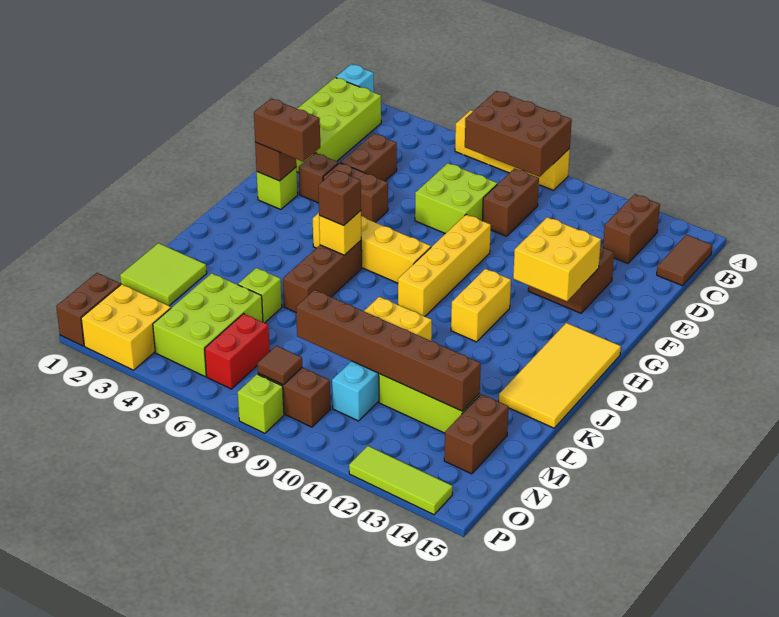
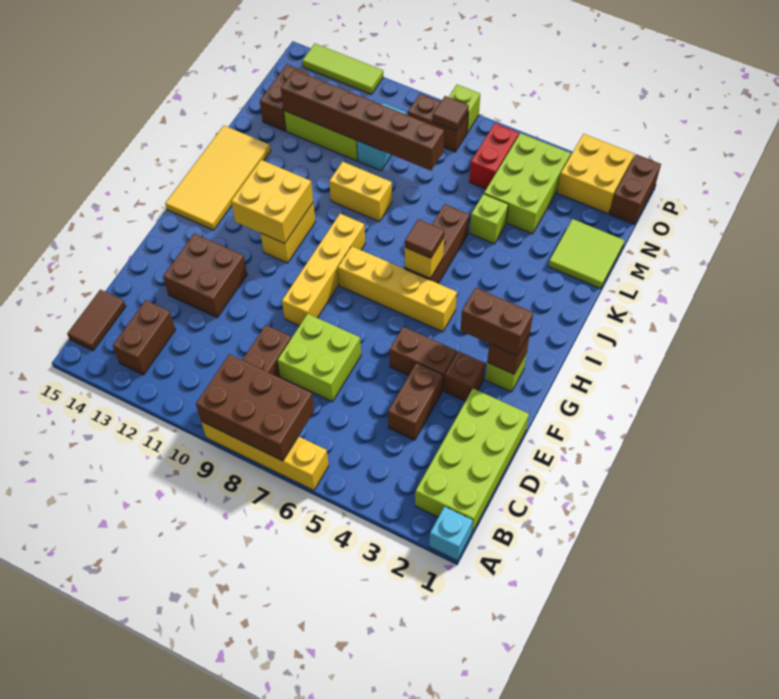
yellow brick F12:G13 level 2 -> yellow brick H11:I12 level 2
brown brick I6 level 3 -> brown tile I6 level 3

